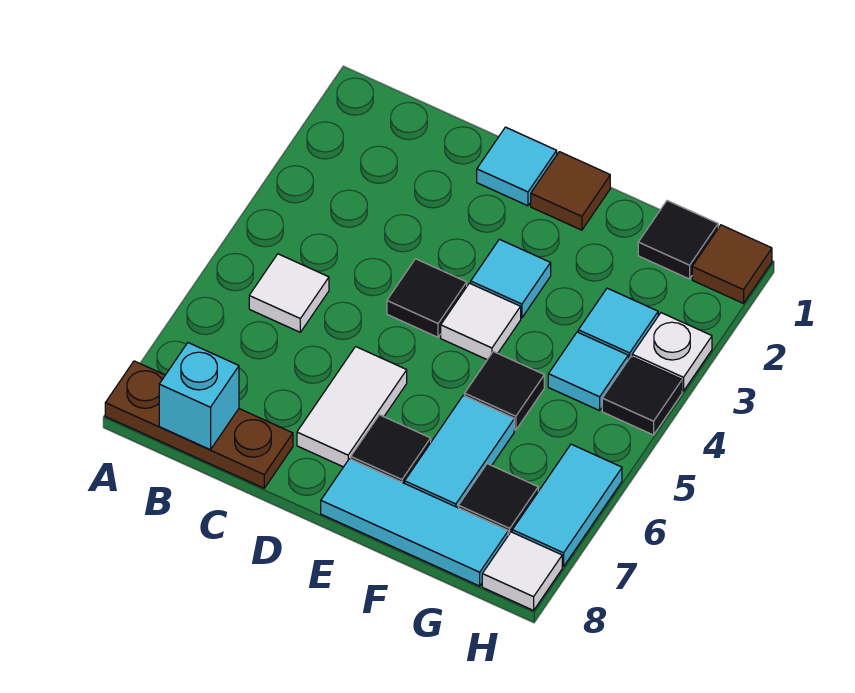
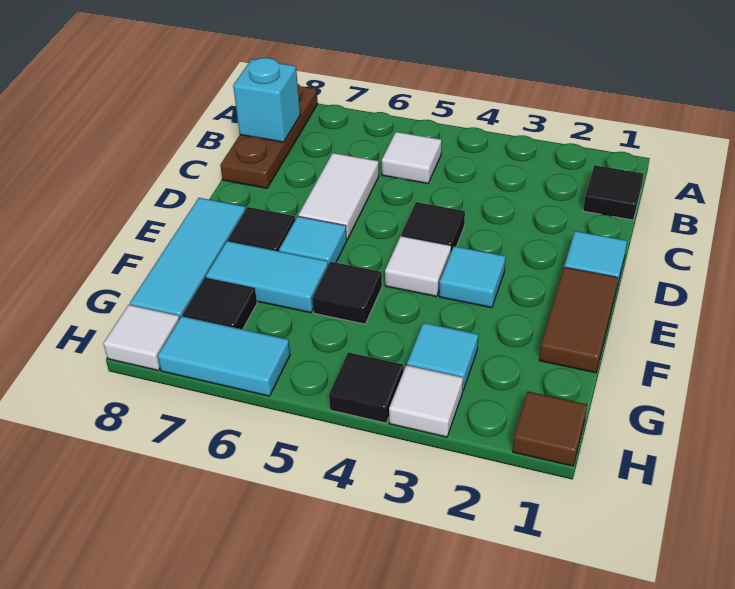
white tile D6:D7 level 1 -> white tile C6:D6 level 1
brown tile E1 level 1 -> brown tile E1:F1 level 1
black tile G1 level 1 -> black tile B1 level 1
cyan tile G4 level 1 -> cyan tile E6 level 1
white plate H3 level 1 -> white tile H3 level 1

